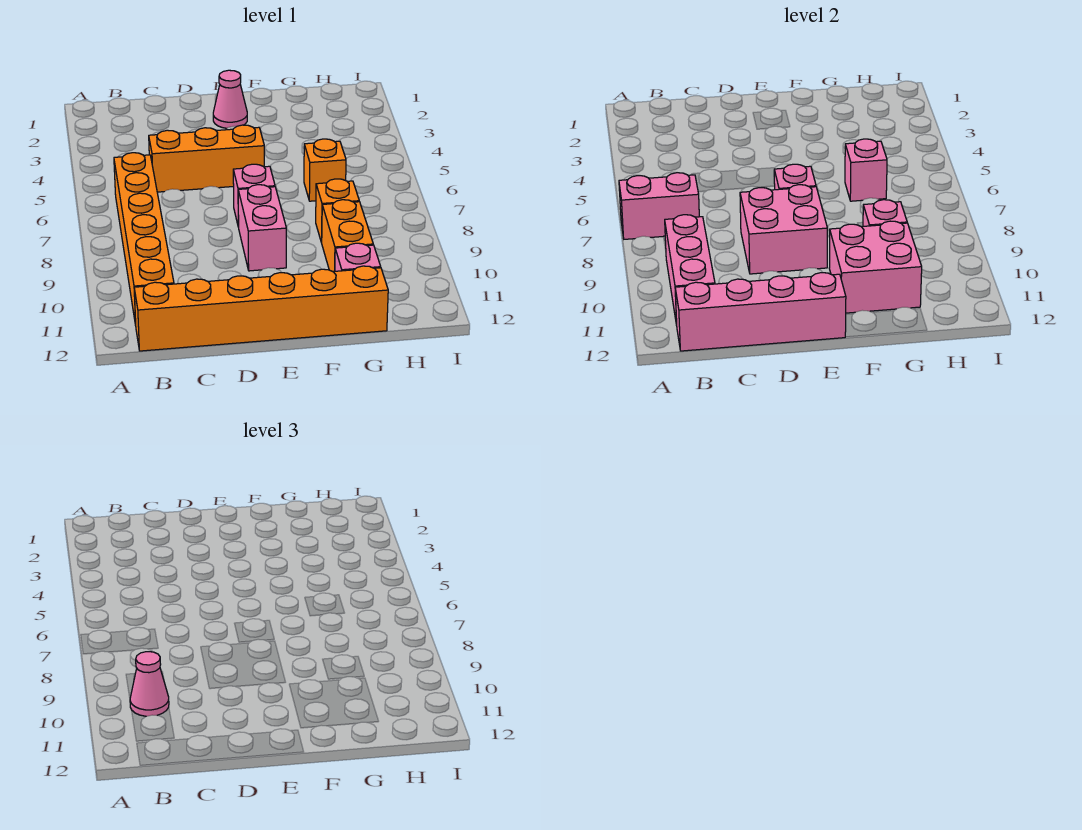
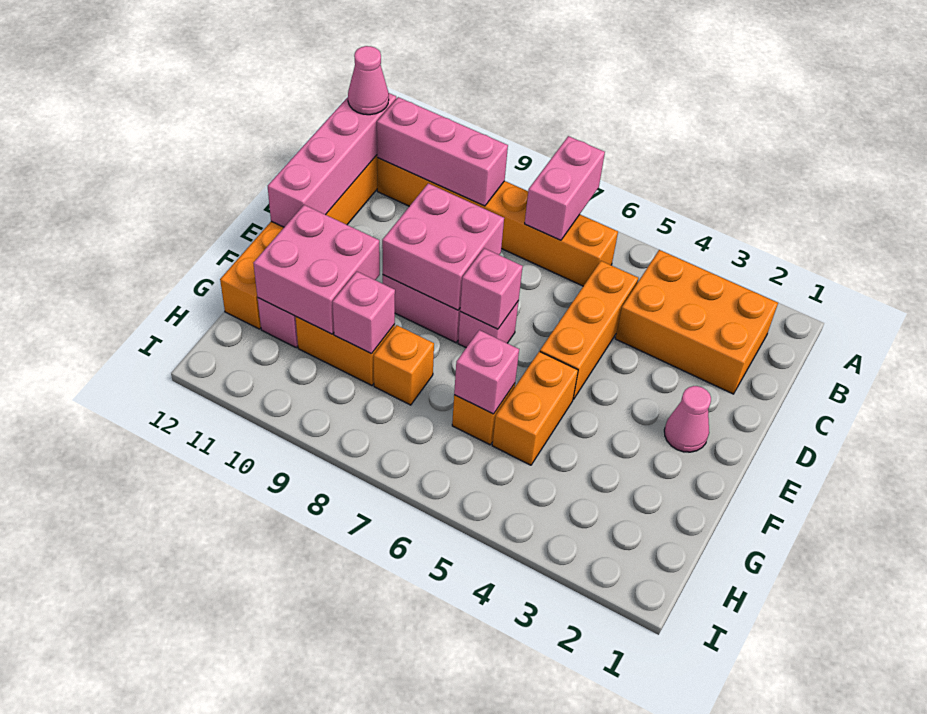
none -> orange brick B2:C4 level 1
pink cone B10 level 3 -> pink cone B12 level 3
none -> orange brick F5:G5 level 1

